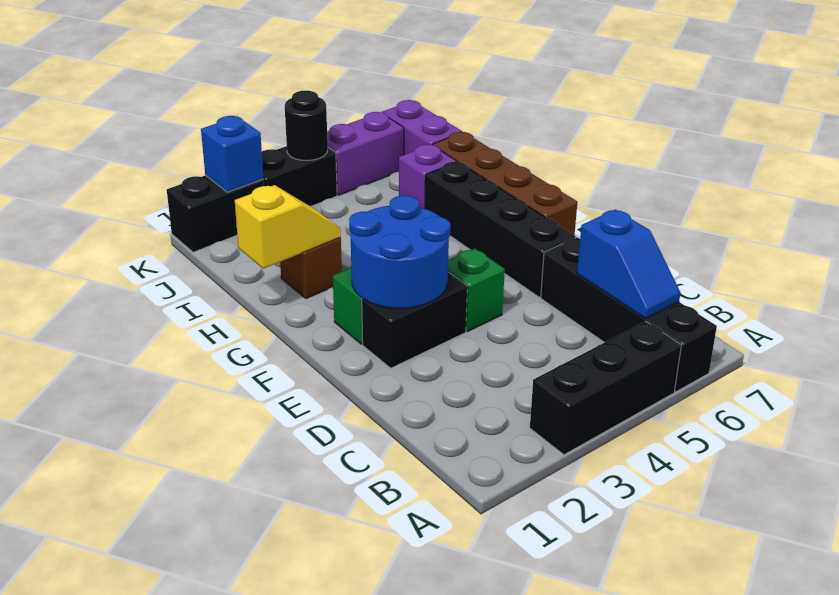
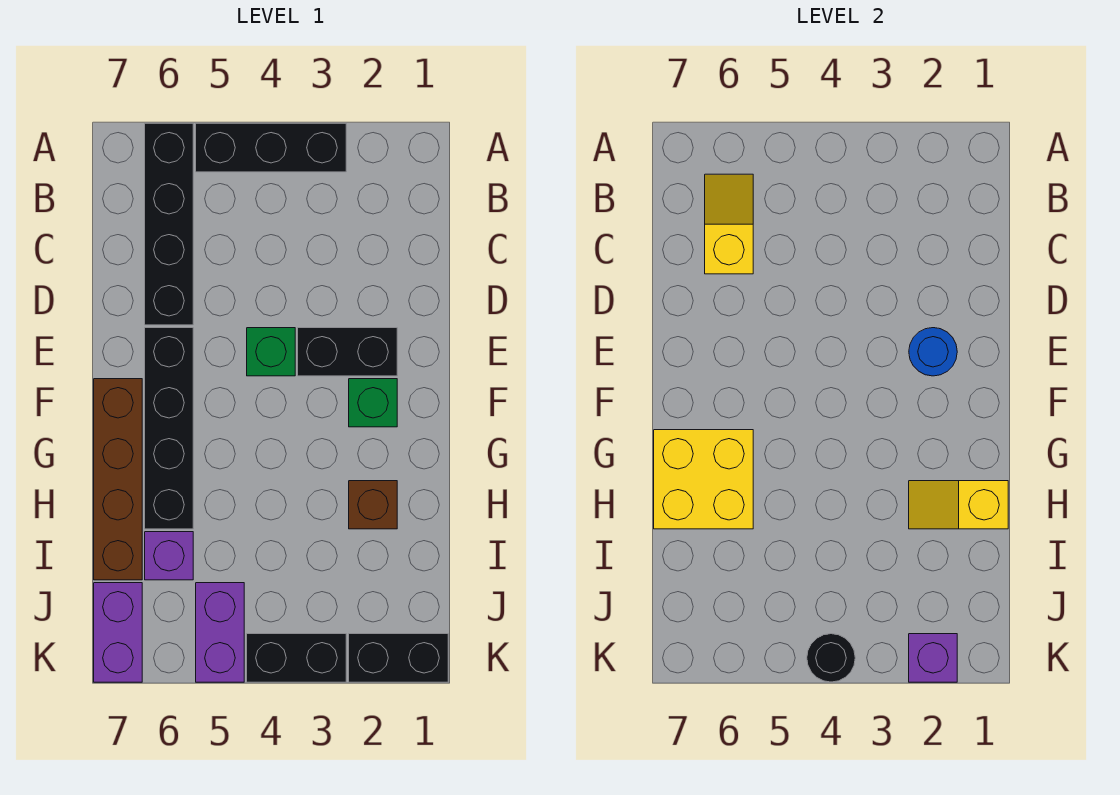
blue slope B6:C6 level 2 top C -> yellow slope B6:C6 level 2 top C
blue round brick E2:F3 level 2 -> blue round brick E2 level 2
none -> yellow brick G6:H7 level 2
blue brick K2 level 2 -> purple brick K2 level 2
purple brick K5:K6 level 1 -> purple brick J5:K5 level 1

